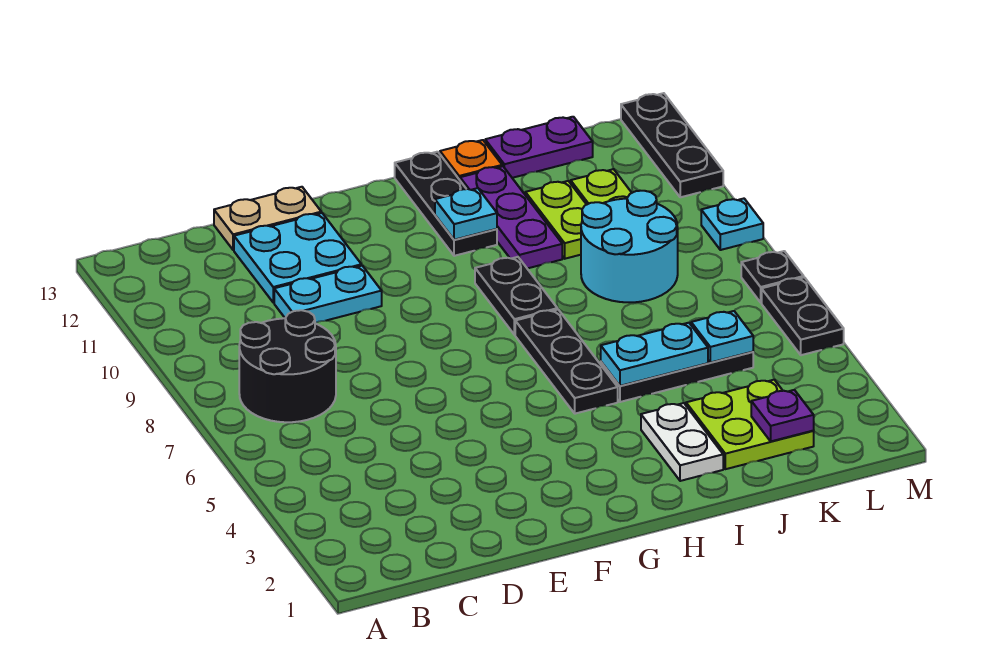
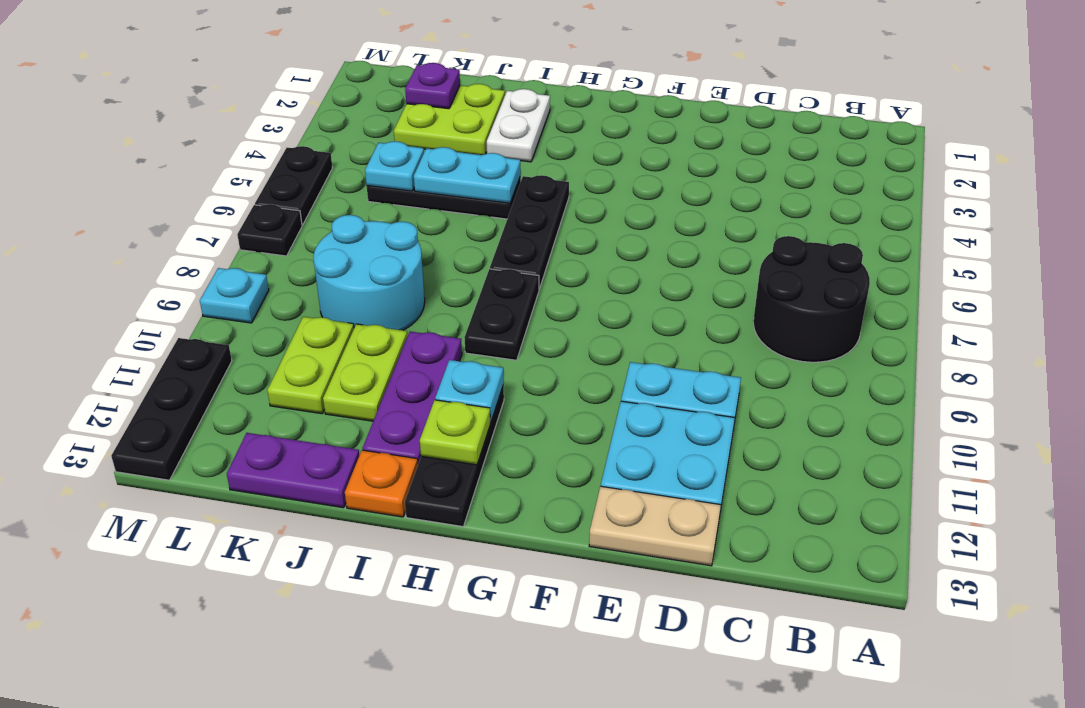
none -> lime plate H12 level 2

